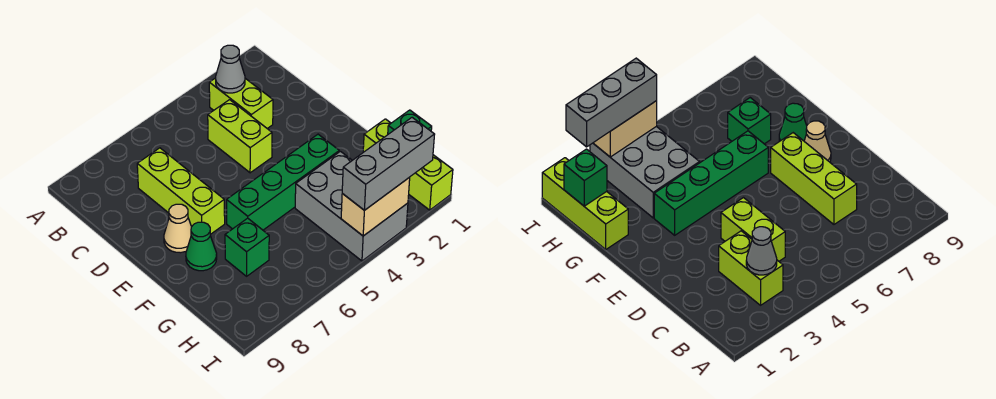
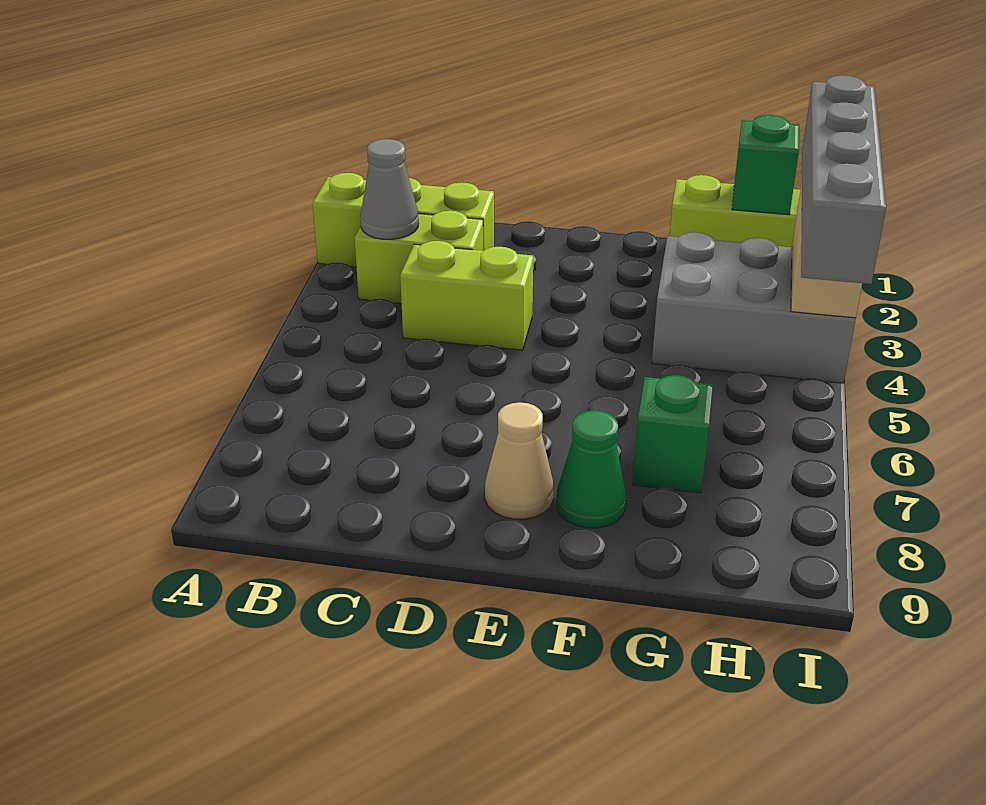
lime brick C7:E7 level 1 -> lime brick A2:C2 level 1
green brick F3:F6 level 1 -> none
grey brick I2:I4 level 3 -> grey brick I2:I5 level 3

